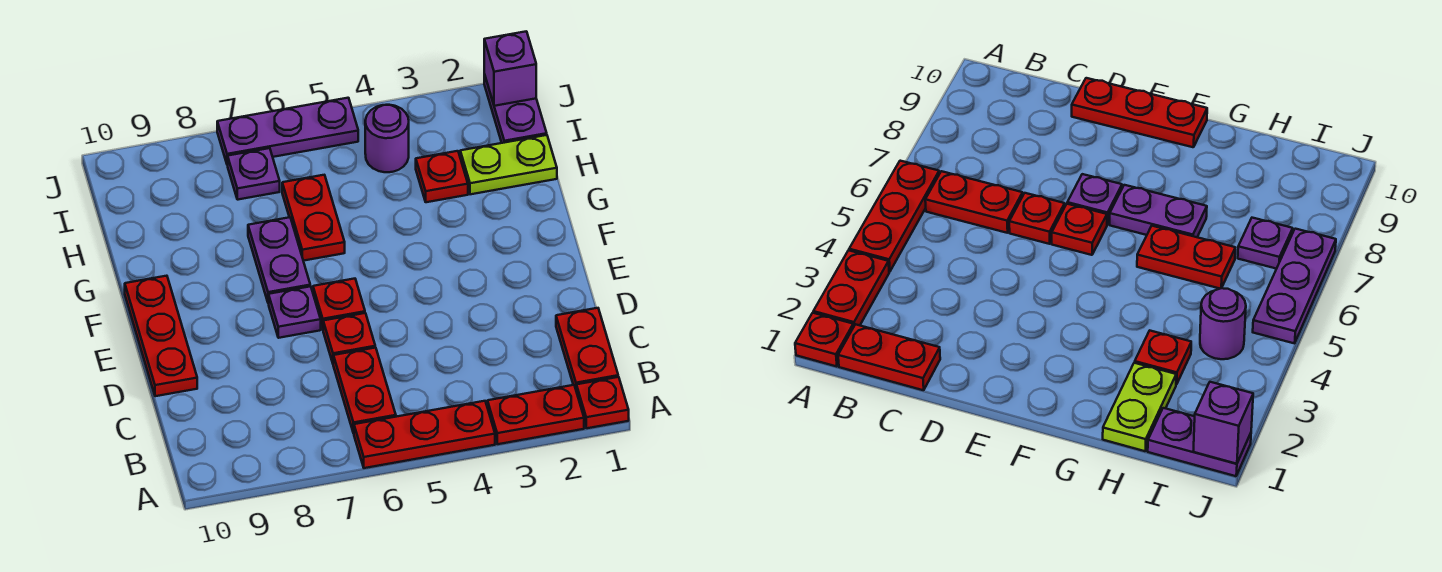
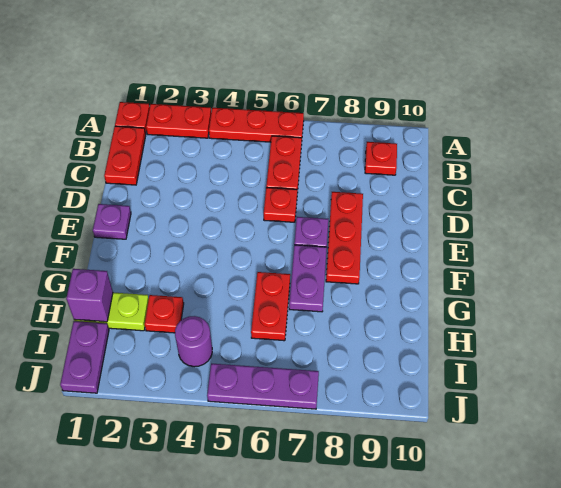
red plate D10:F10 level 1 -> red plate D8:F8 level 1
red plate E6 level 1 -> red plate B9 level 1
purple plate I7 level 1 -> purple plate E1 level 1
purple brick J1 level 2 -> purple brick H1 level 2

